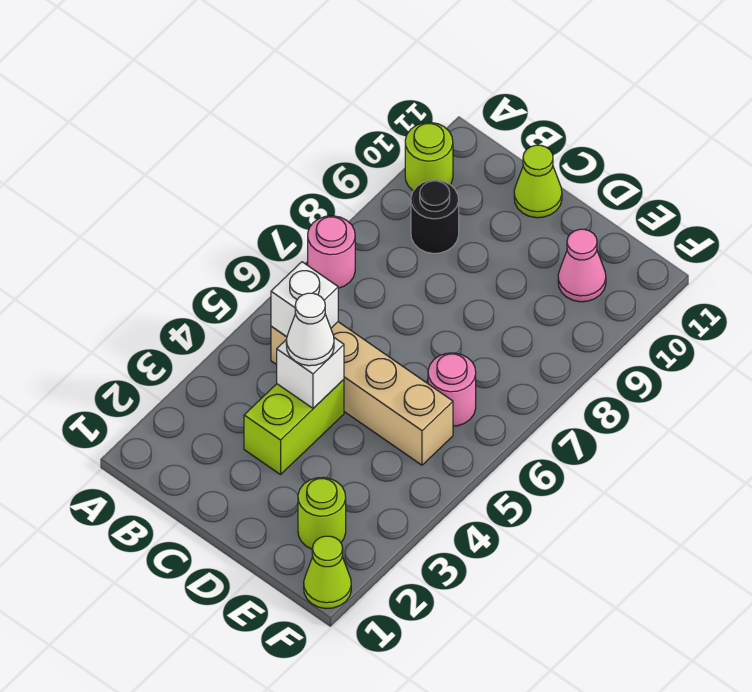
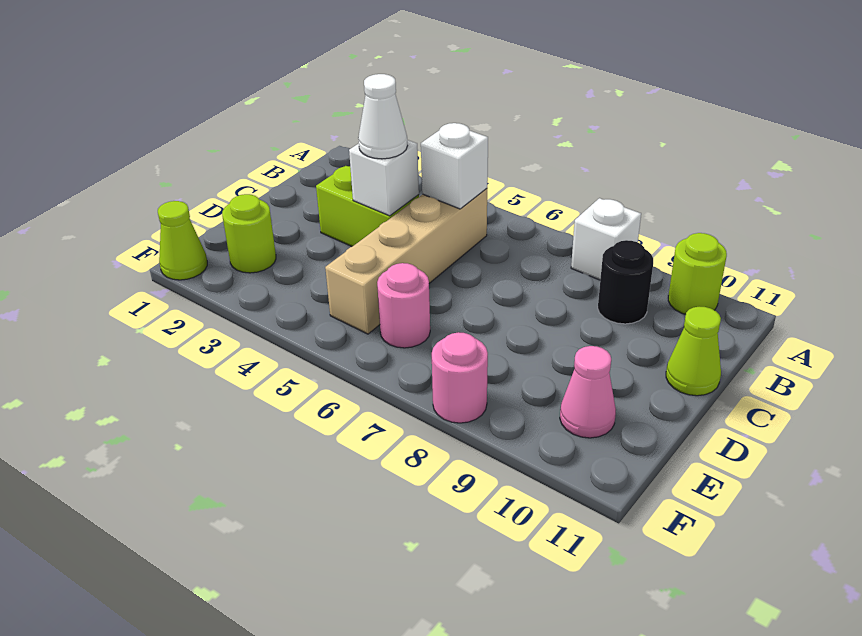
pink round brick A7 level 1 -> pink round brick F8 level 1
none -> white brick A8 level 1

